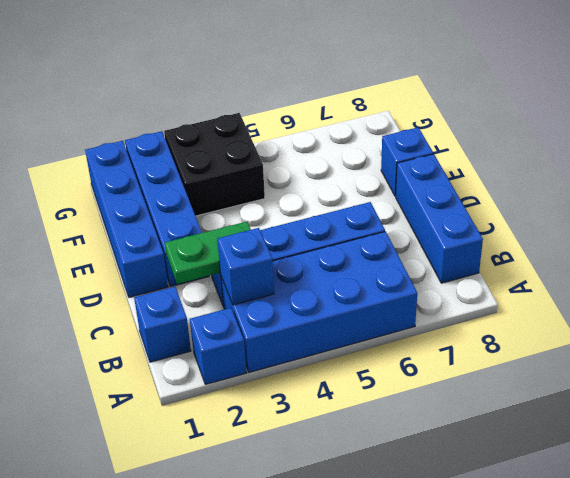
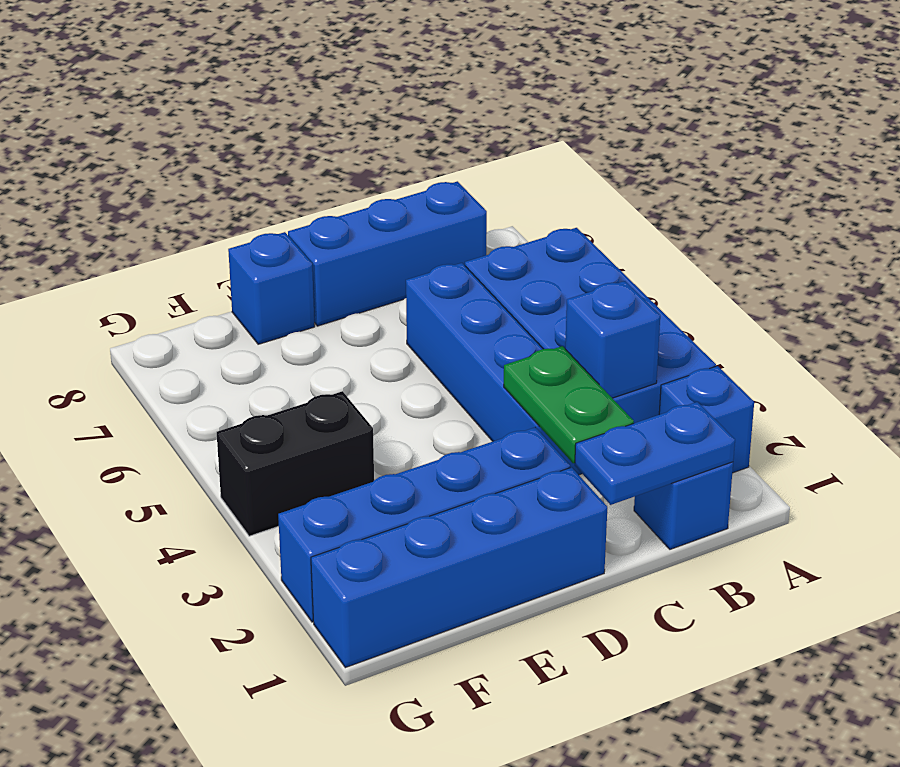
none -> blue plate B1:C1 level 2
black brick F3:G4 level 1 -> black brick F4:G4 level 1

